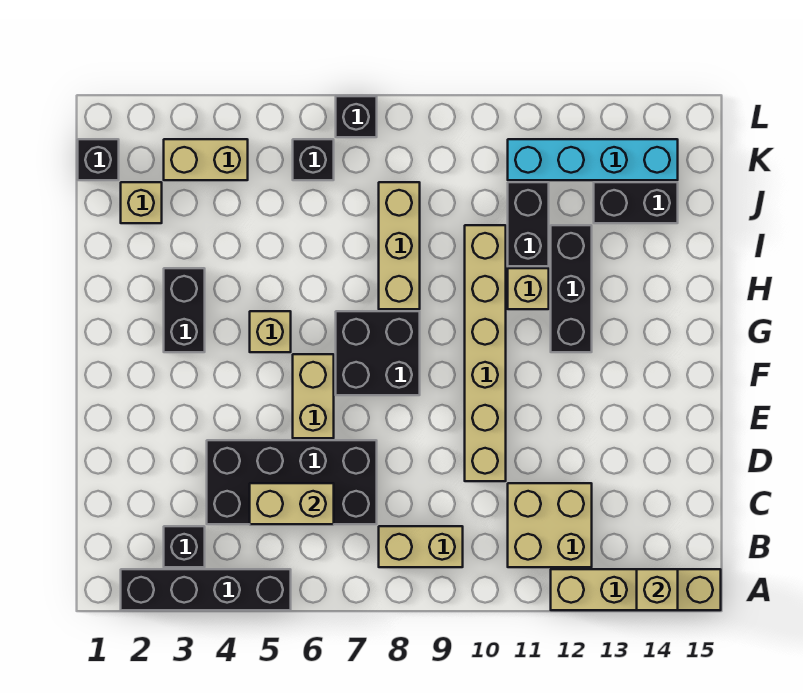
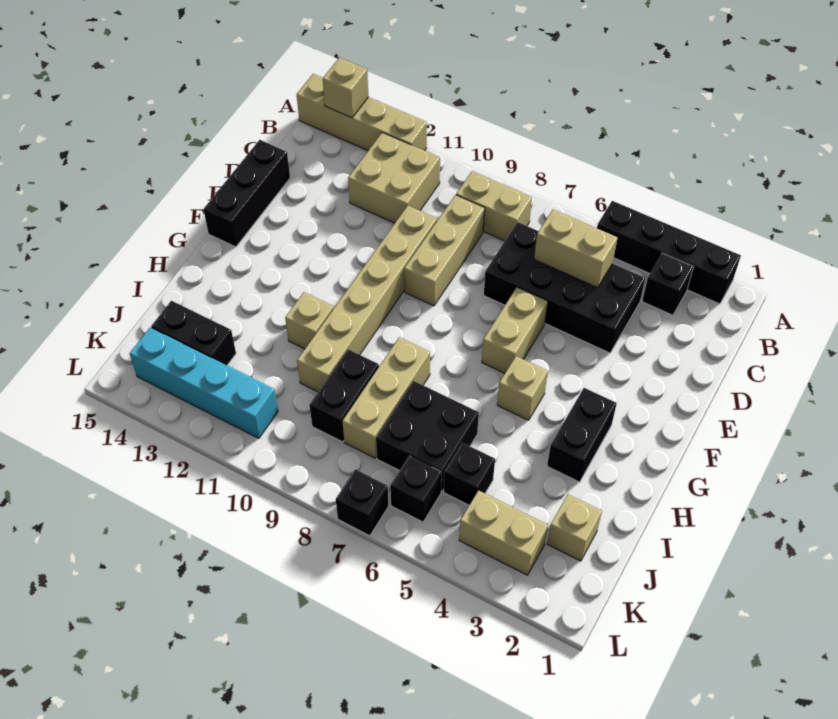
none -> tan brick C9:E9 level 1
black brick F7:G8 level 1 -> black brick I6:J7 level 1
black brick G12:I12 level 1 -> black brick D15:F15 level 1
black brick I11:J11 level 1 -> black brick I9:J9 level 1
black brick K1 level 1 -> black brick J5 level 1

